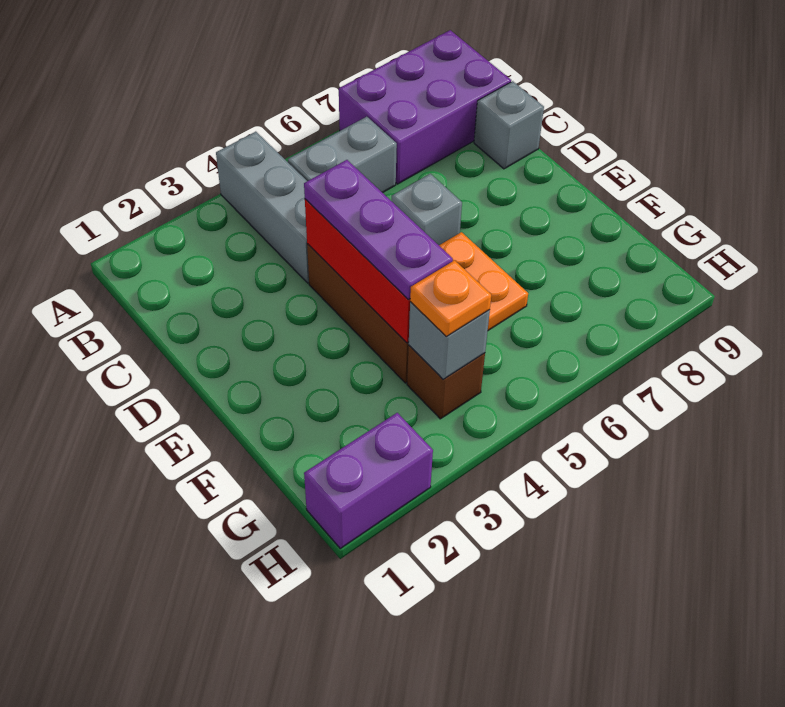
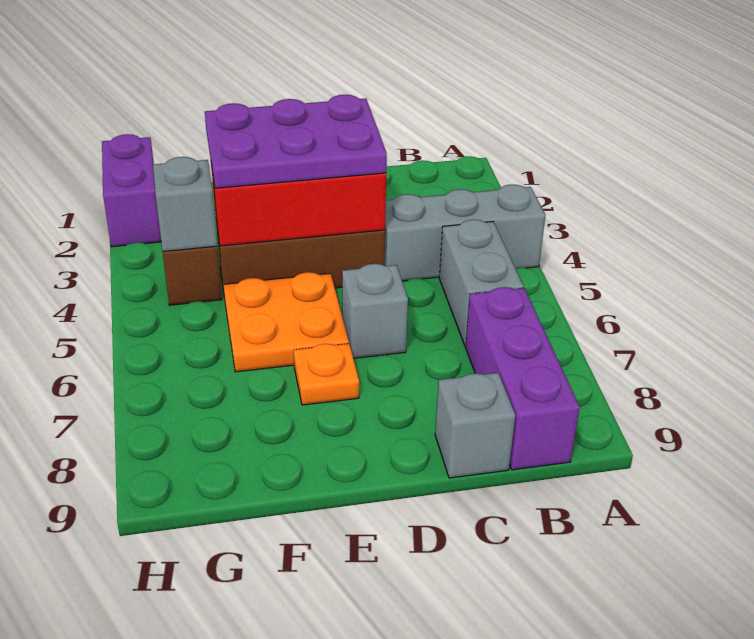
purple brick A7:B9 level 1 -> purple brick B7:B9 level 1
purple plate D4:F4 level 3 -> purple plate D3:F4 level 3
orange plate G4 level 3 -> orange plate E7 level 1

